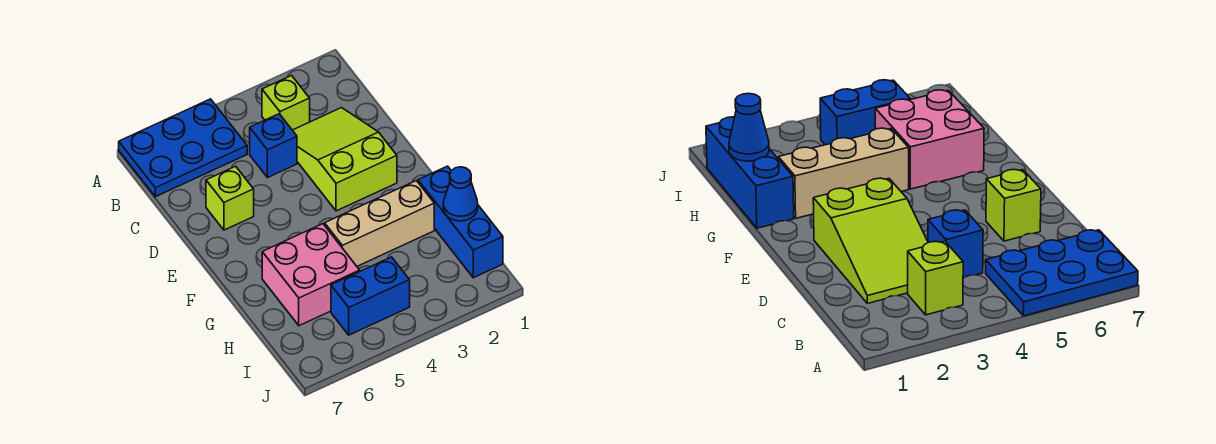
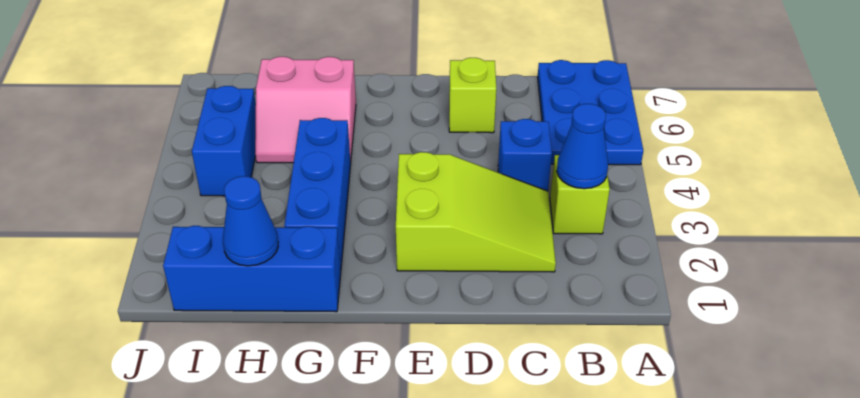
none -> blue cone B3 level 2
tan brick G2:G4 level 1 -> blue brick G2:G4 level 1
pink brick G5:H6 level 1 -> pink slope G5:H6 level 1 top 6

